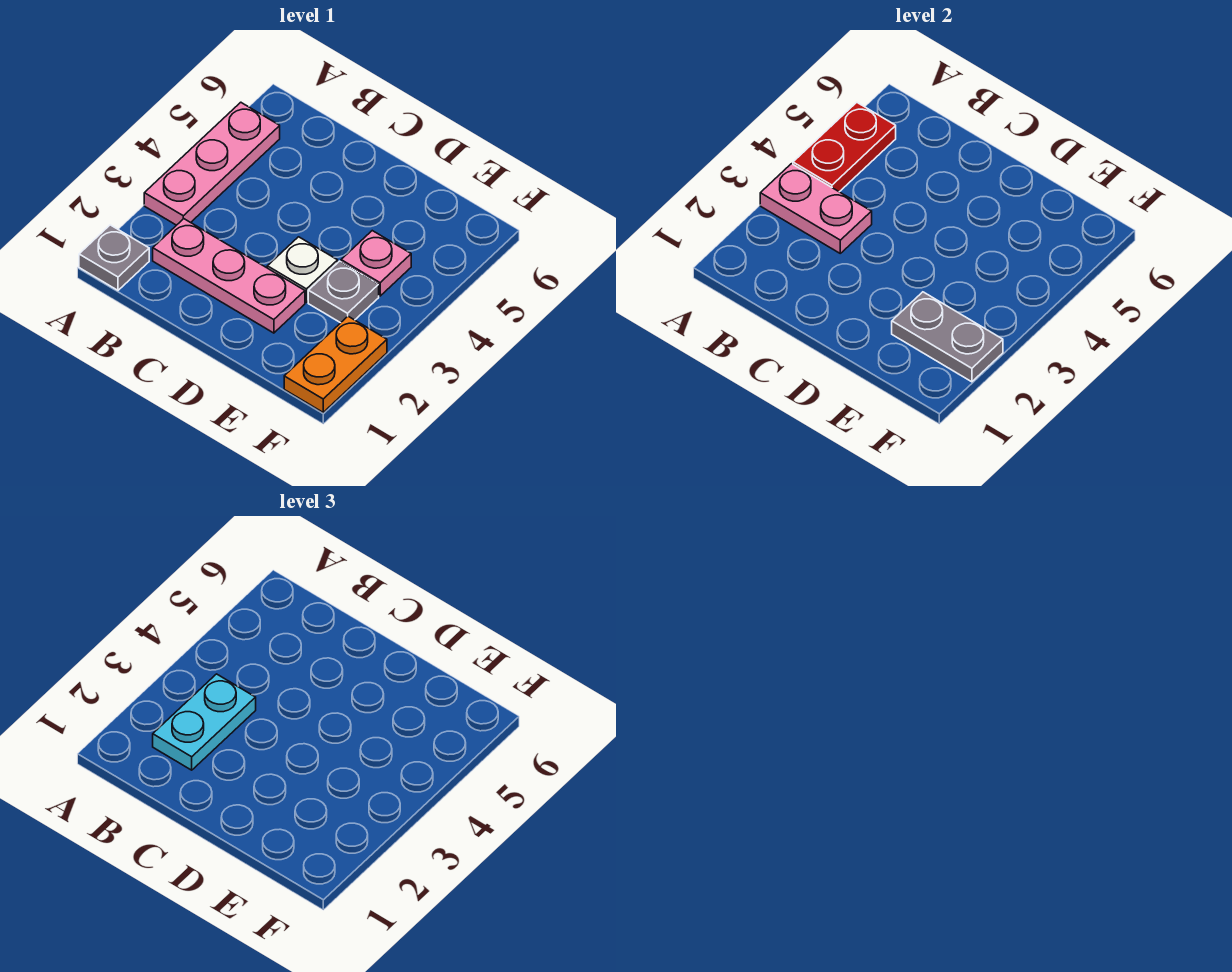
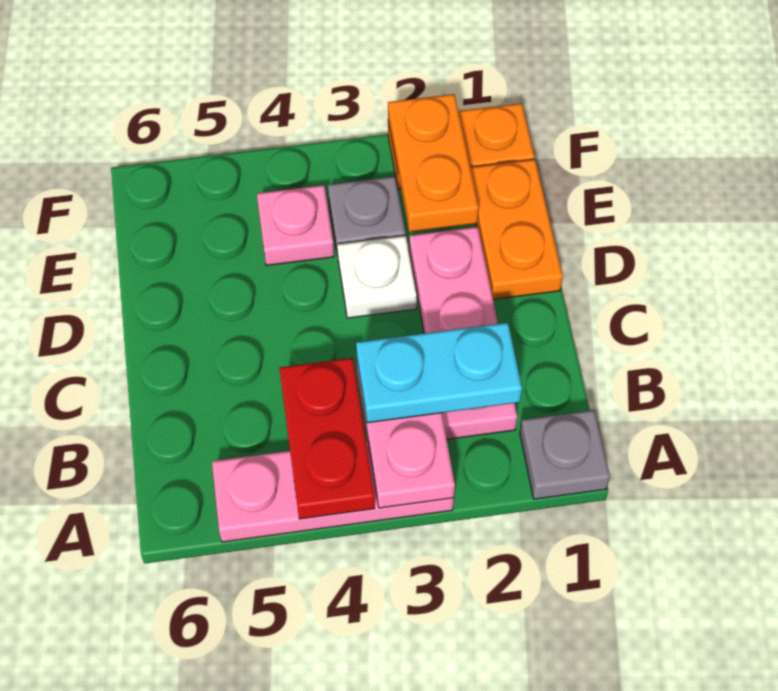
red plate A4:A5 level 2 -> red plate A4:B4 level 2
none -> orange plate D1:E1 level 1
grey plate E2:F2 level 2 -> orange plate E2:F2 level 2

